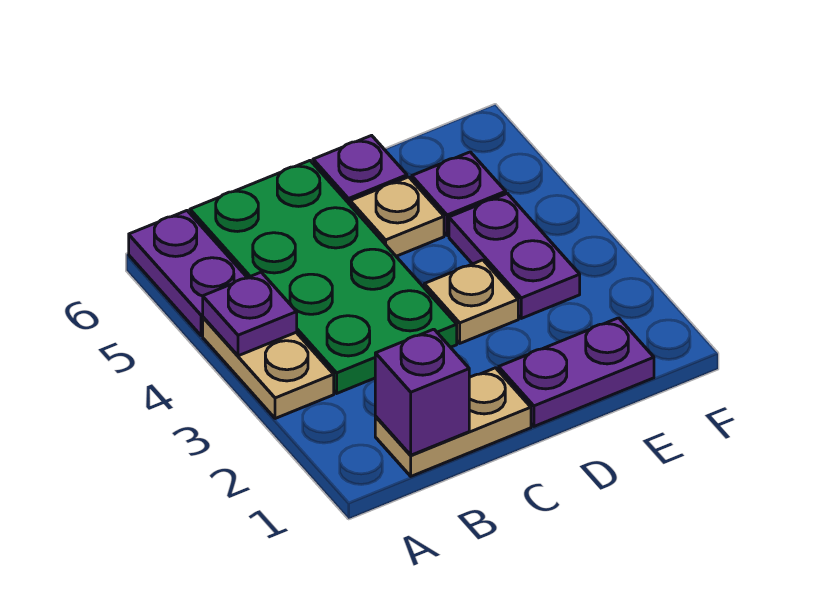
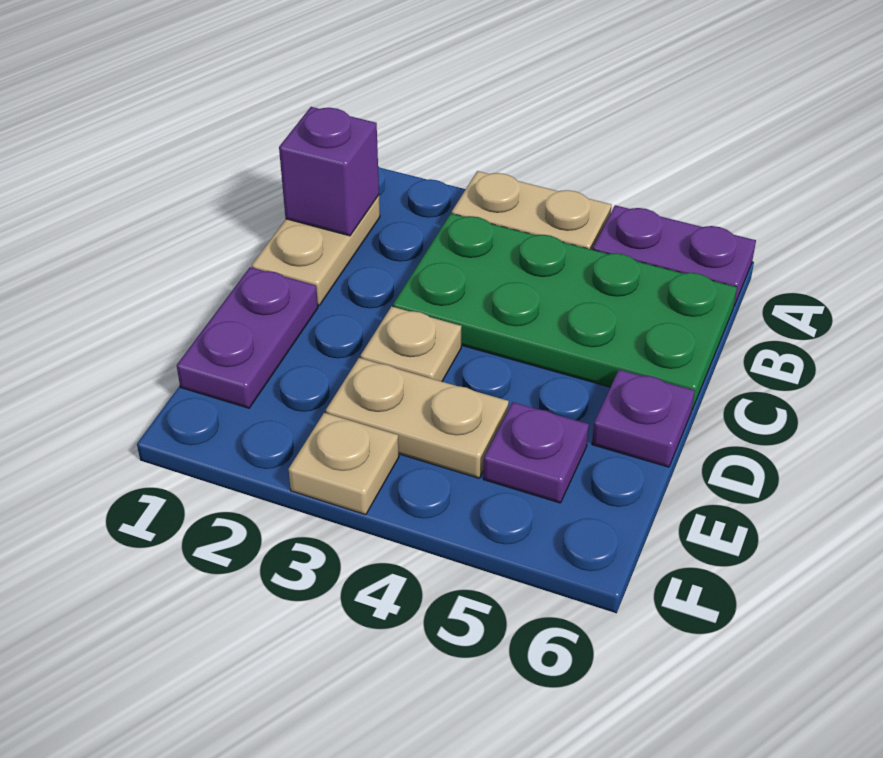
purple plate A4 level 2 -> none
tan plate D5 level 1 -> tan plate F3 level 1
purple plate E3:E4 level 1 -> tan plate E3:E4 level 1

